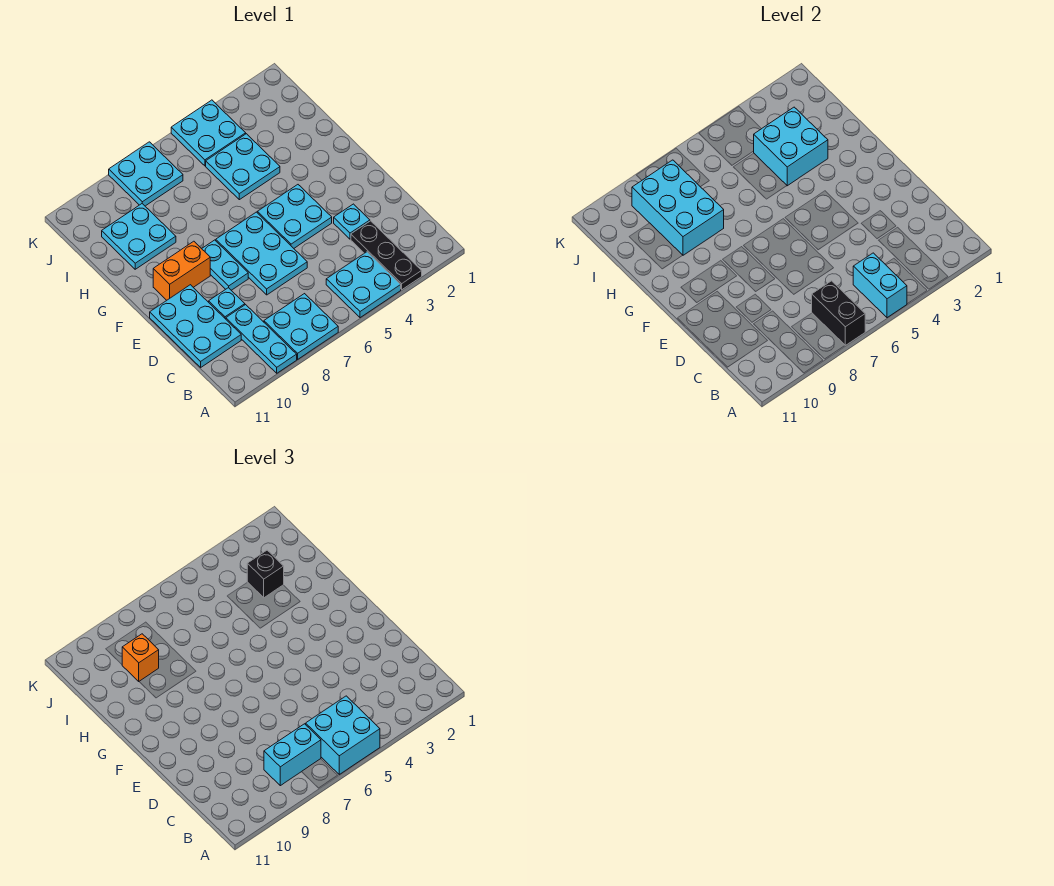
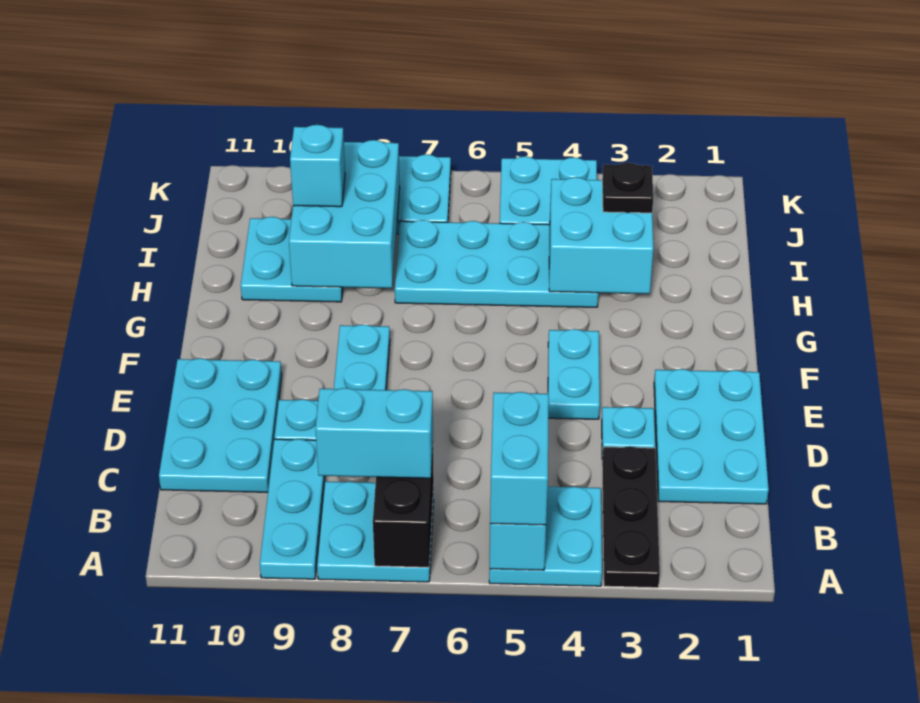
cyan brick A5:B6 level 3 -> cyan brick A5:B5 level 3
cyan plate D6:F7 level 1 -> cyan plate C1:E2 level 1
cyan plate E4:F5 level 1 -> cyan plate E4:F4 level 1
orange brick F9:F10 level 1 -> none
cyan plate H4:I5 level 1 -> cyan plate H4:I7 level 1
black brick I3 level 3 -> black plate I3 level 3
orange brick I9 level 3 -> cyan brick I9 level 3

